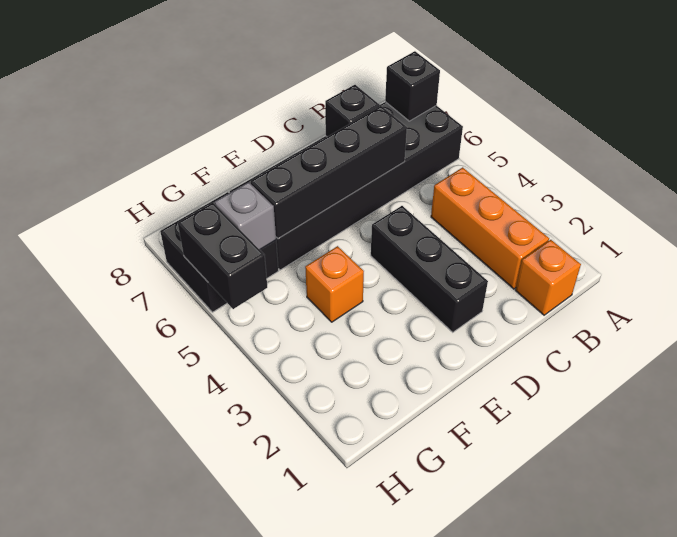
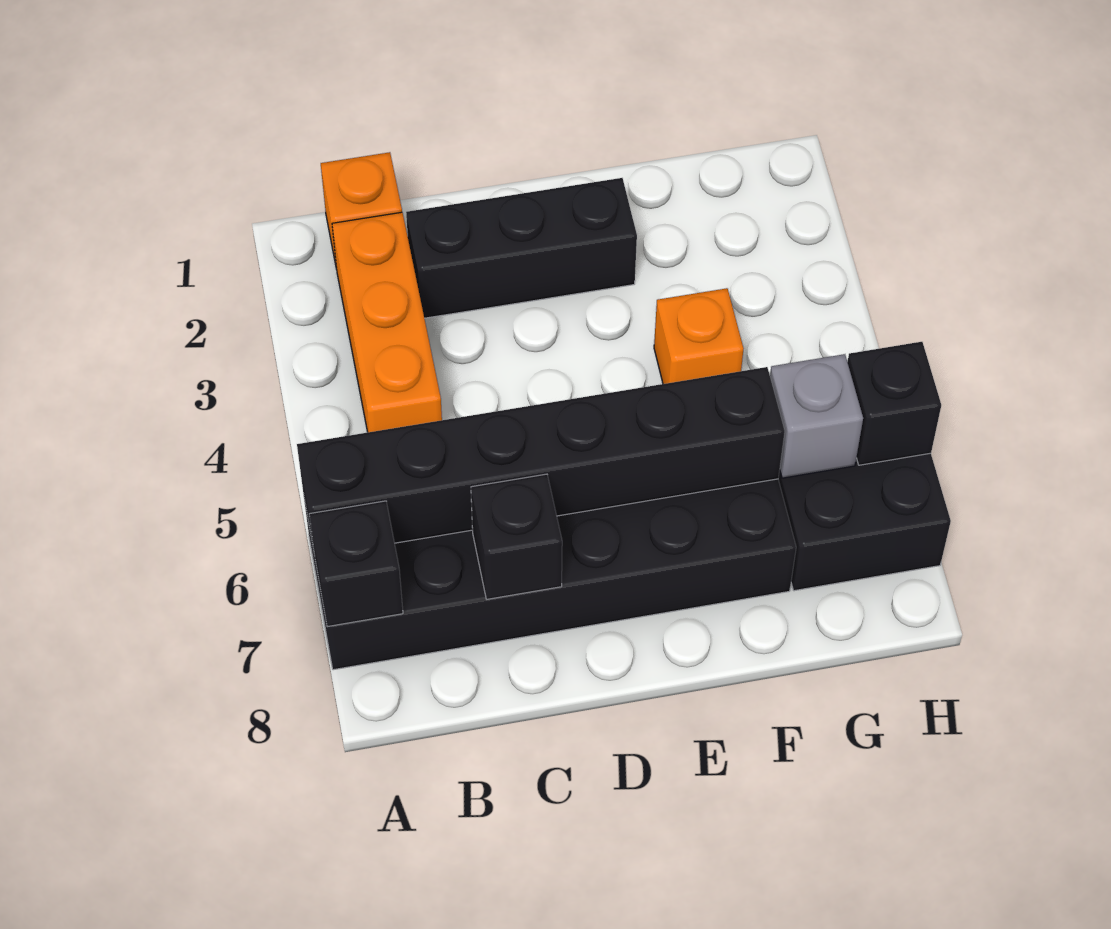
black brick C6:F6 level 2 -> black brick A6:F6 level 2
black brick D2:D4 level 1 -> black brick C2:E2 level 1
black brick H5:H6 level 2 -> black brick H6 level 2

